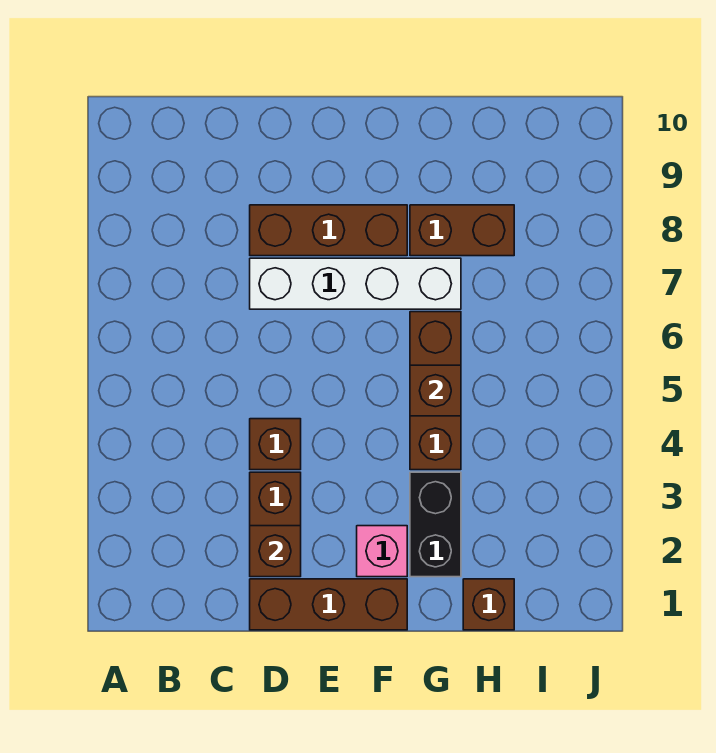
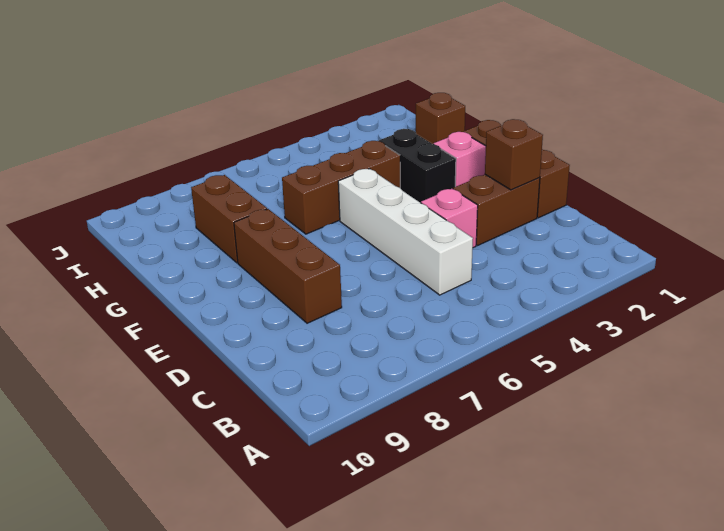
brown brick D4 level 1 -> pink brick D4 level 1
white brick D7:G7 level 1 -> white brick C5:F5 level 1
black brick G2:G3 level 1 -> black brick F3:G3 level 1
brown brick G5 level 2 -> none

